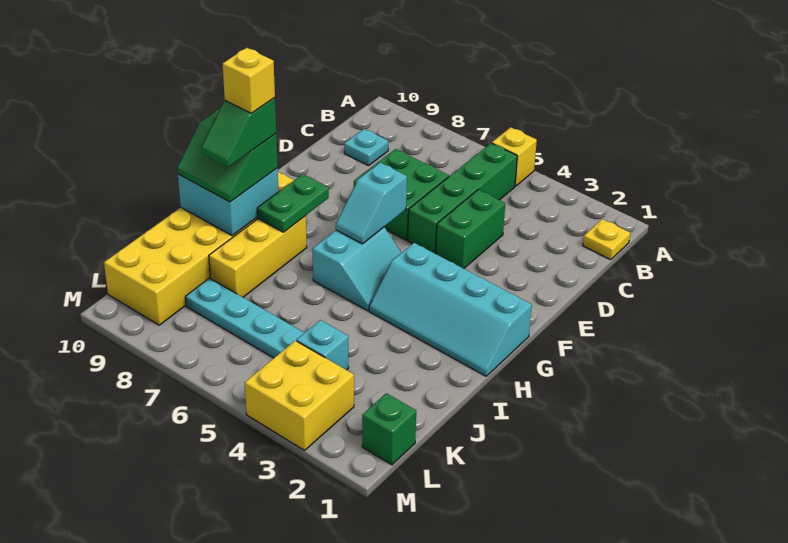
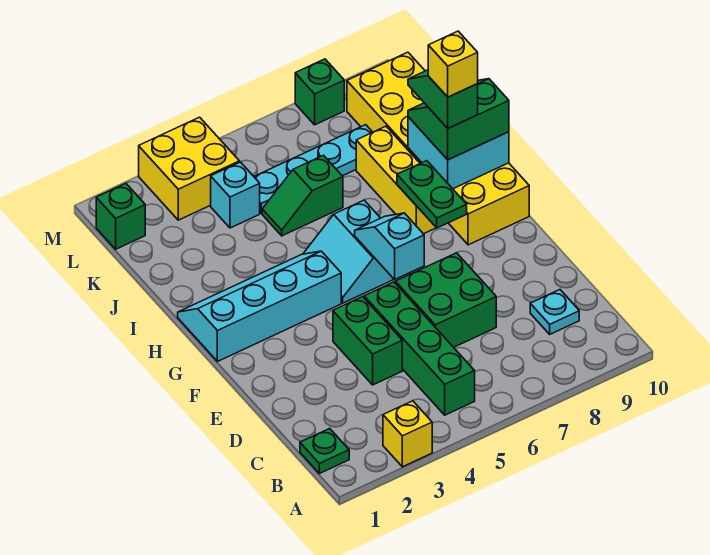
yellow brick A5 level 1 -> yellow brick A3 level 1
yellow plate B1 level 1 -> green plate B1 level 1
none -> green slope J5:J6 level 1 top 6
none -> green brick M8 level 1

